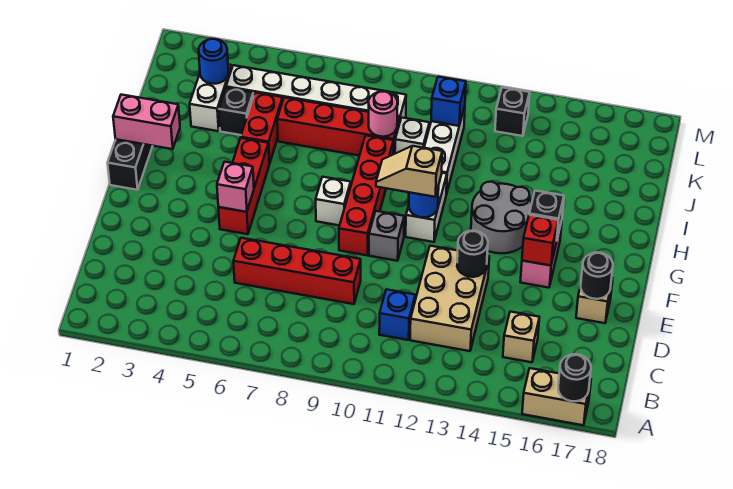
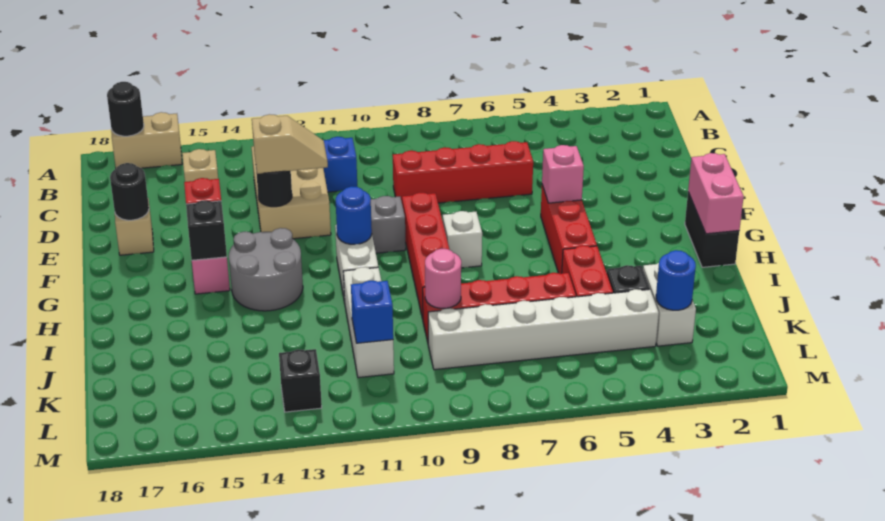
tan slope G10:G11 level 3 top 11 -> tan slope E12:E13 level 3 top 13
pink brick H1:H2 level 2 -> pink brick G1:H1 level 2
white brick J10 level 1 -> none

